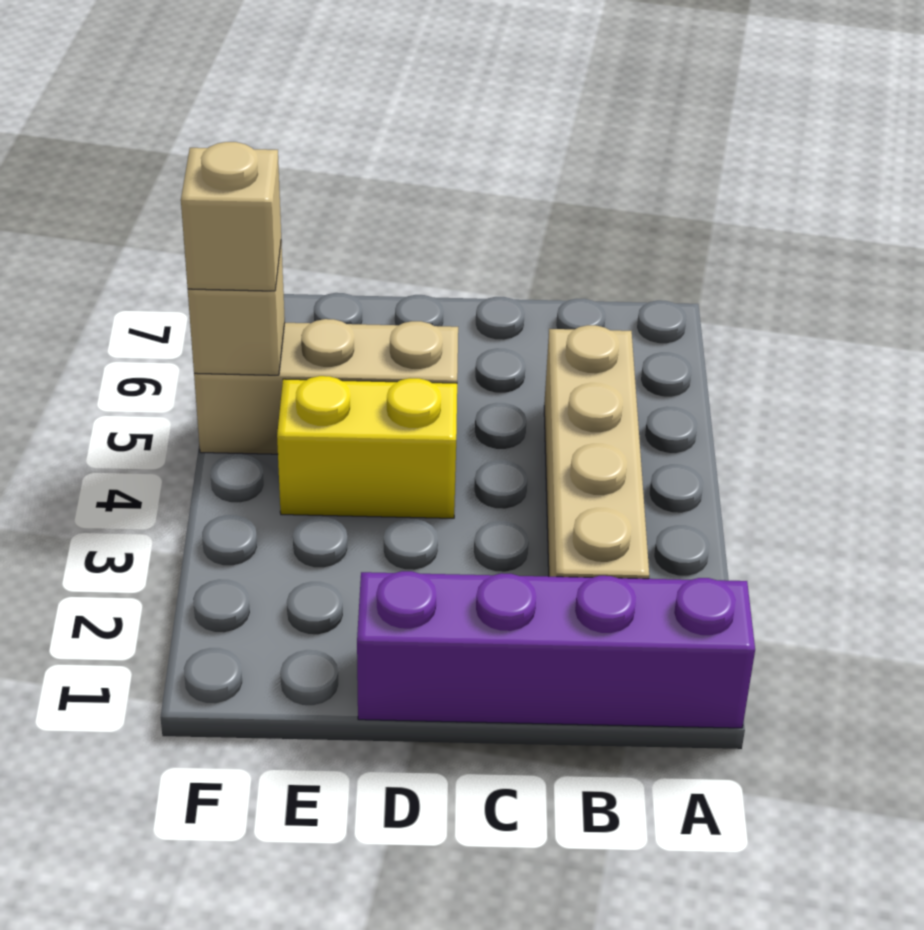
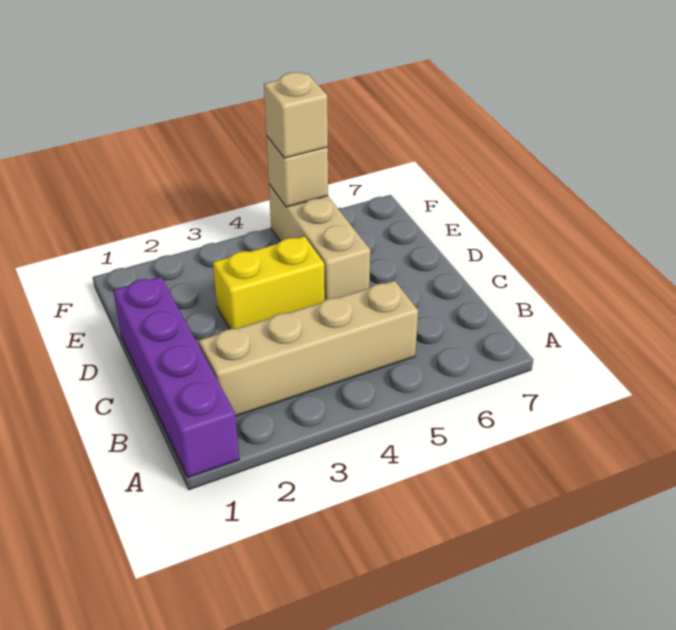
yellow brick D4:E4 level 1 -> yellow brick D3:D4 level 1

